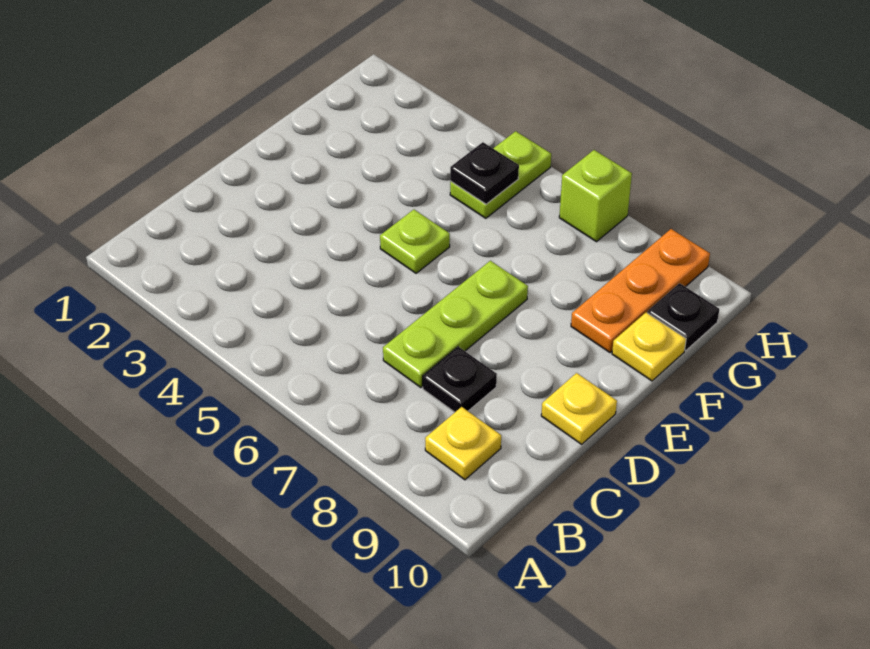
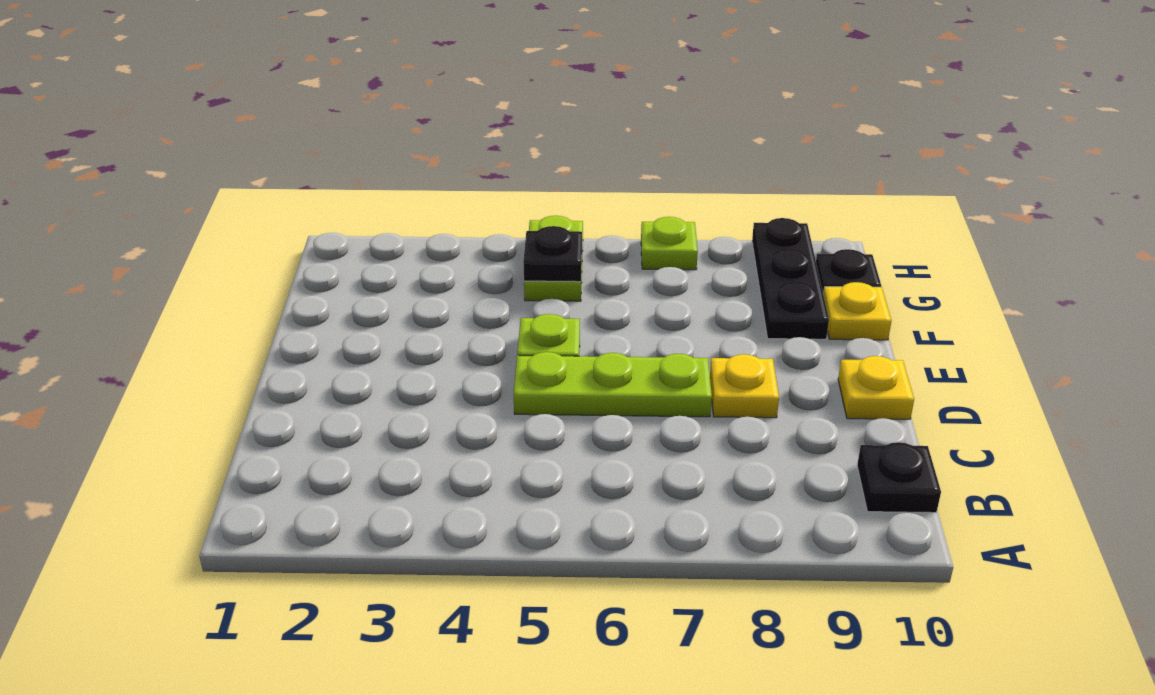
yellow plate B9 level 1 -> yellow plate D8 level 1
lime plate C7:E7 level 1 -> lime plate D5:D7 level 1
black plate C8 level 1 -> black plate B10 level 1
orange plate F9:H9 level 1 -> black plate F9:H9 level 1
lime brick H7 level 1 -> lime plate H7 level 1

